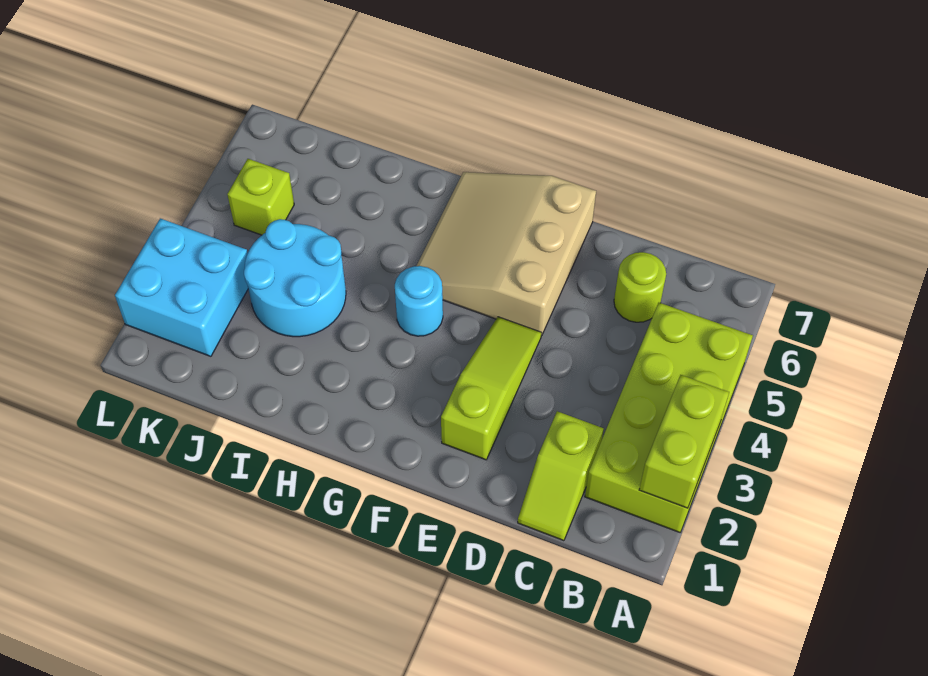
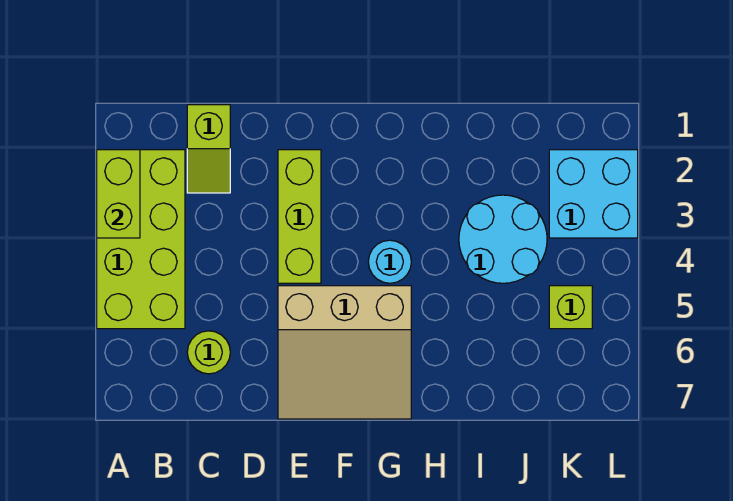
lime slope C1:C2 level 1 top 2 -> lime slope C1:C2 level 1 top 1
lime slope E2:E4 level 1 top 2 -> lime brick E2:E4 level 1
tan slope E5:G7 level 1 top E -> tan slope E5:G7 level 1 top 5

